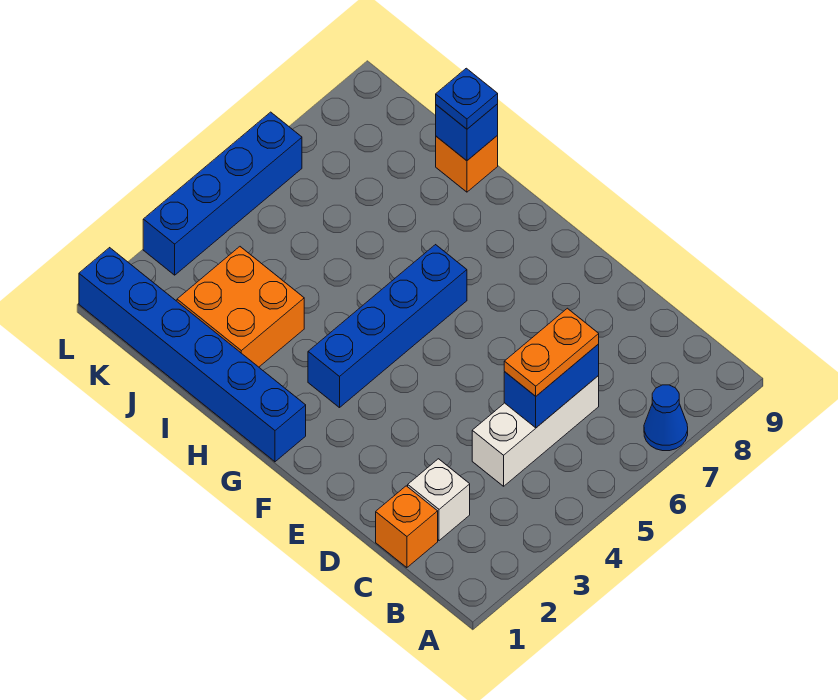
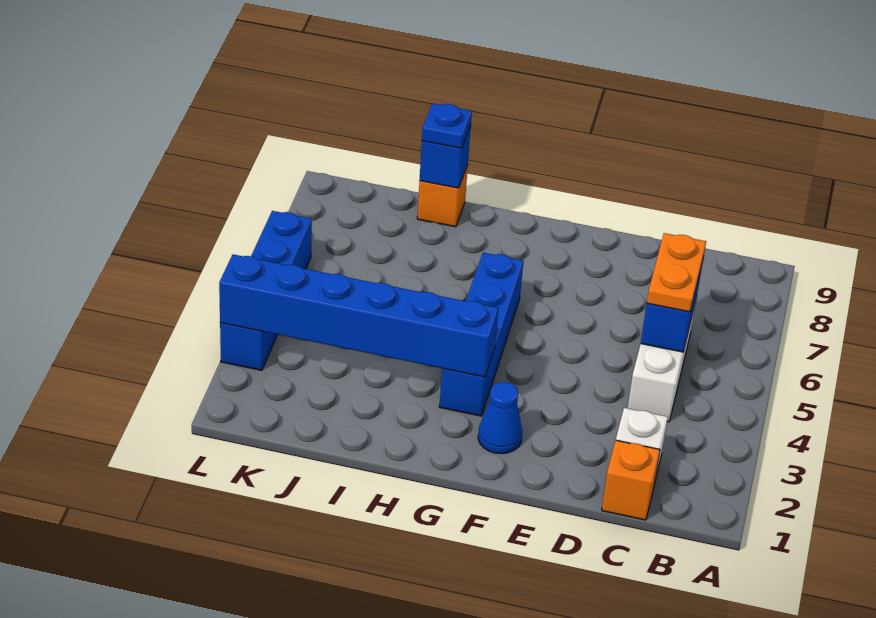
blue cone A7 level 1 -> blue cone F2 level 1
blue brick G1:L1 level 1 -> blue brick G3:L3 level 2
orange brick I2:J3 level 1 -> none

